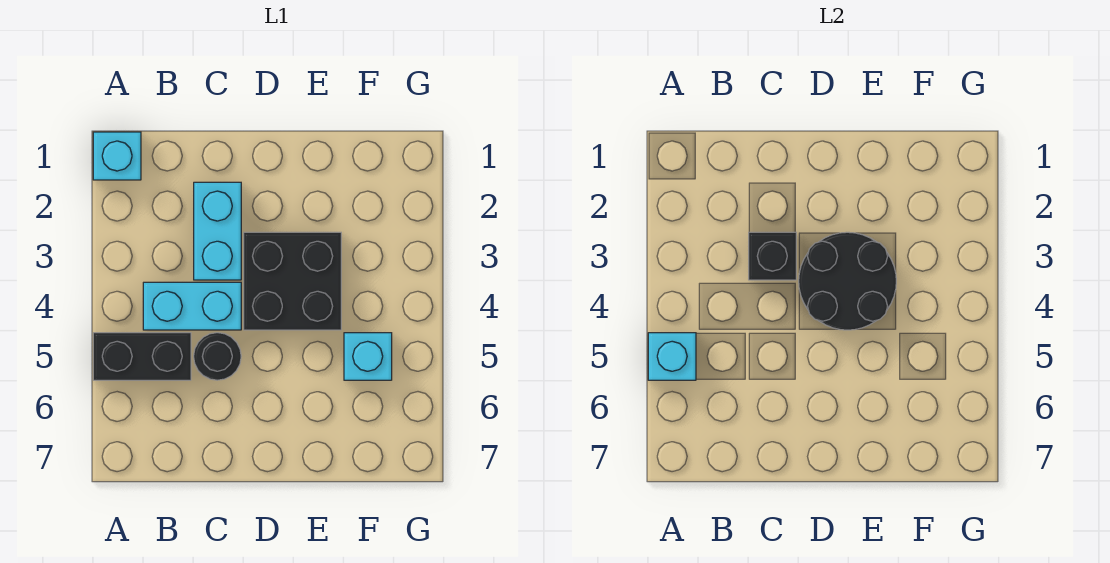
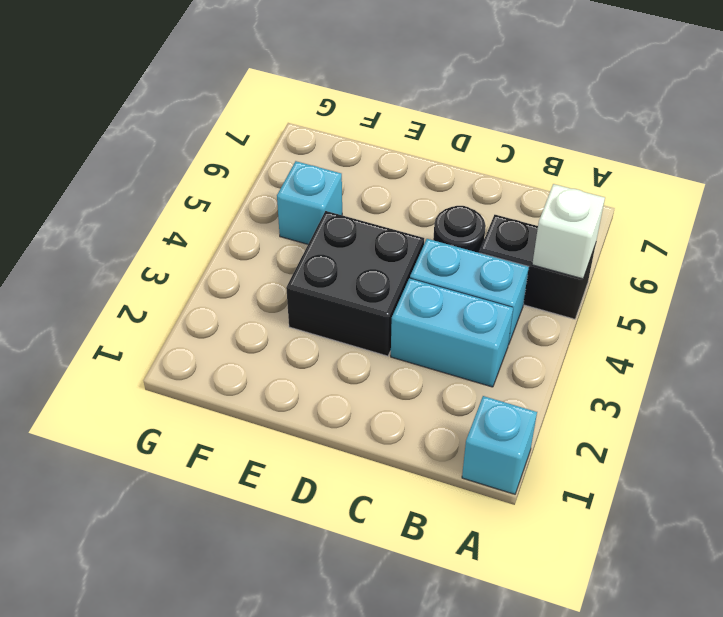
cyan brick A5 level 2 -> white brick A5 level 2
cyan brick C2:C3 level 1 -> cyan brick B3:C3 level 1
black brick C3 level 2 -> none
black round brick D3:E4 level 2 -> none

